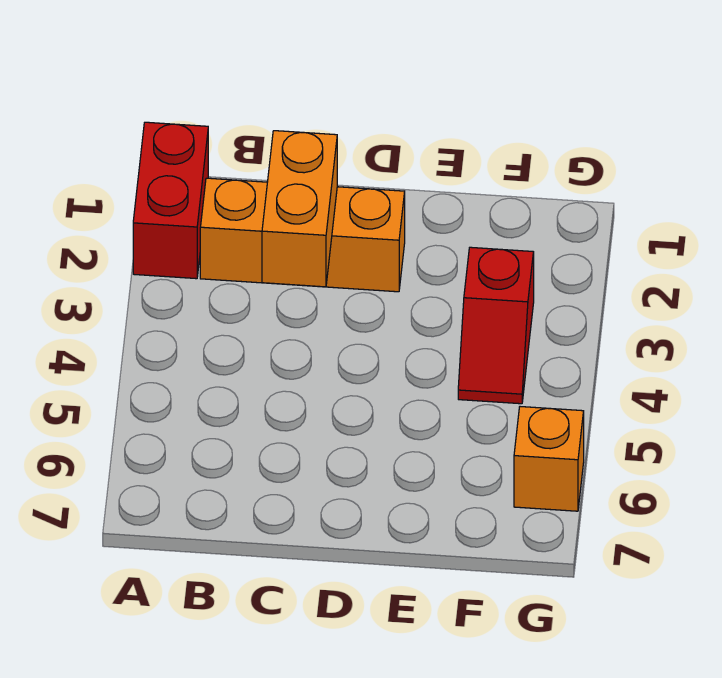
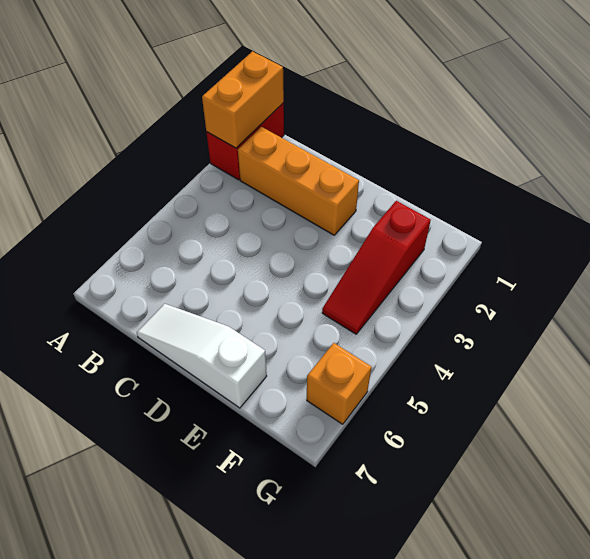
orange brick C2:C3 level 2 -> orange brick A1:A2 level 2
none -> white slope C7:E7 level 1 top E
red slope F3:F4 level 1 top 3 -> red slope F2:F4 level 1 top 2

